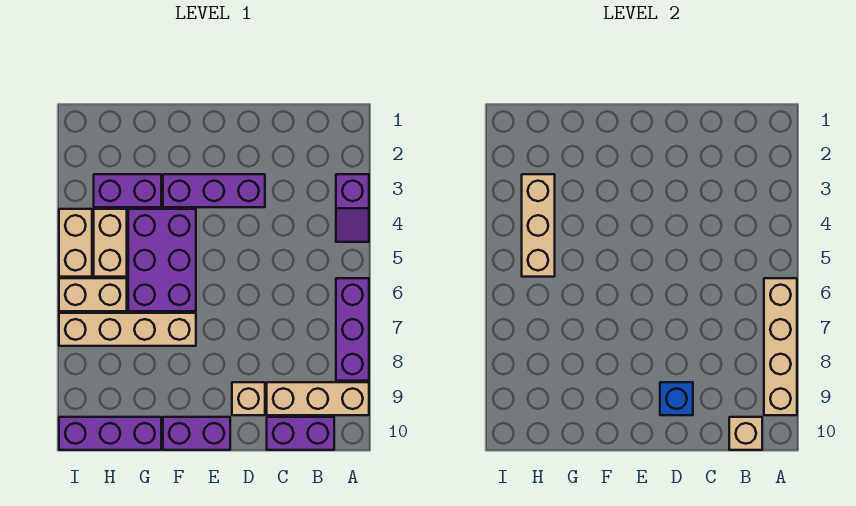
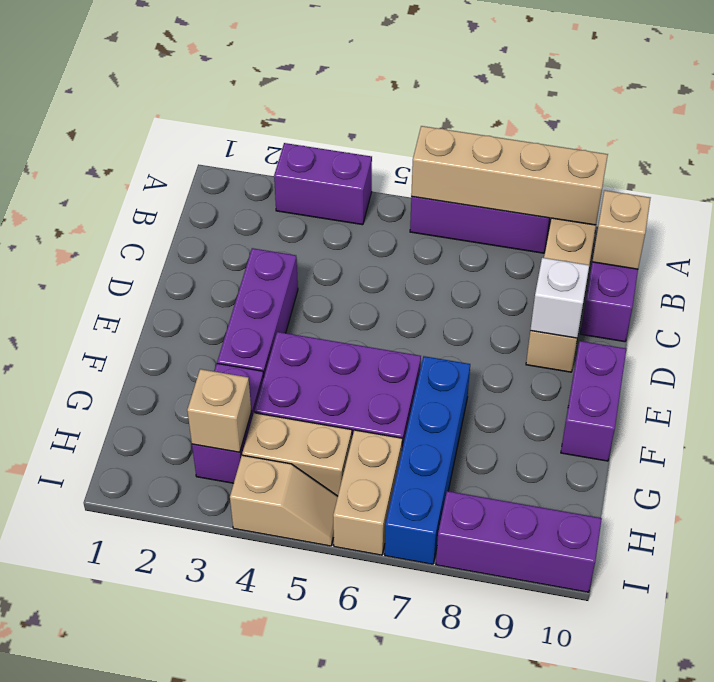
purple slope A3:A4 level 1 top 3 -> purple brick A3:A4 level 1
blue brick D9 level 2 -> white brick D9 level 2
tan brick F7:I7 level 1 -> blue brick F7:I7 level 1
purple brick G10:I10 level 1 -> purple brick I8:I10 level 1
tan brick H3:H5 level 2 -> tan brick H3 level 2
tan brick I4:I5 level 1 -> tan slope I4:I5 level 1 top 4

